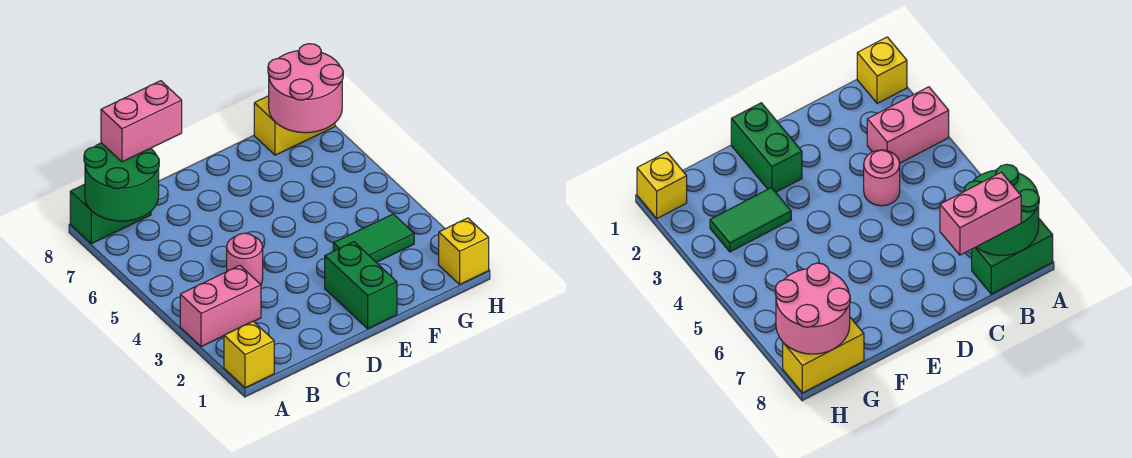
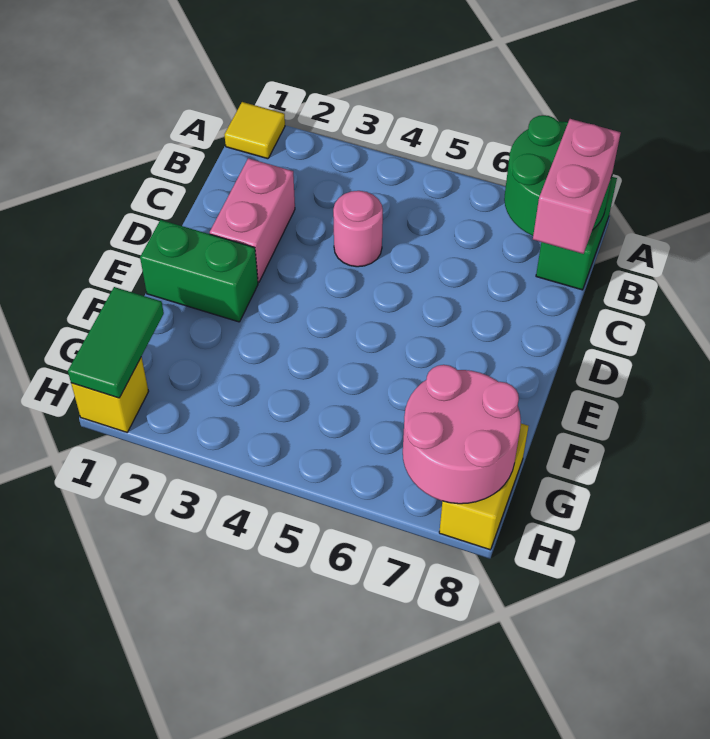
yellow brick A1 level 1 -> yellow tile A1 level 1
pink brick A3:B3 level 1 -> pink brick C2:D2 level 1
green tile F3:G3 level 1 -> green tile G1:H1 level 2

